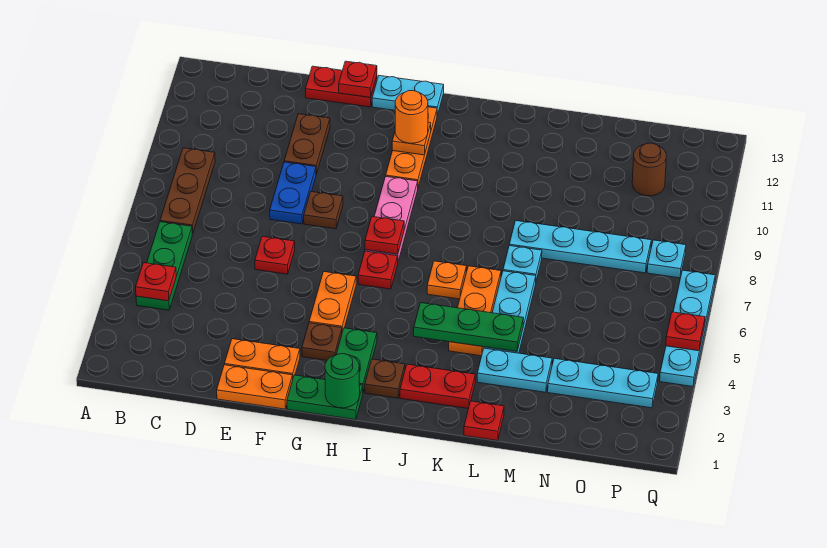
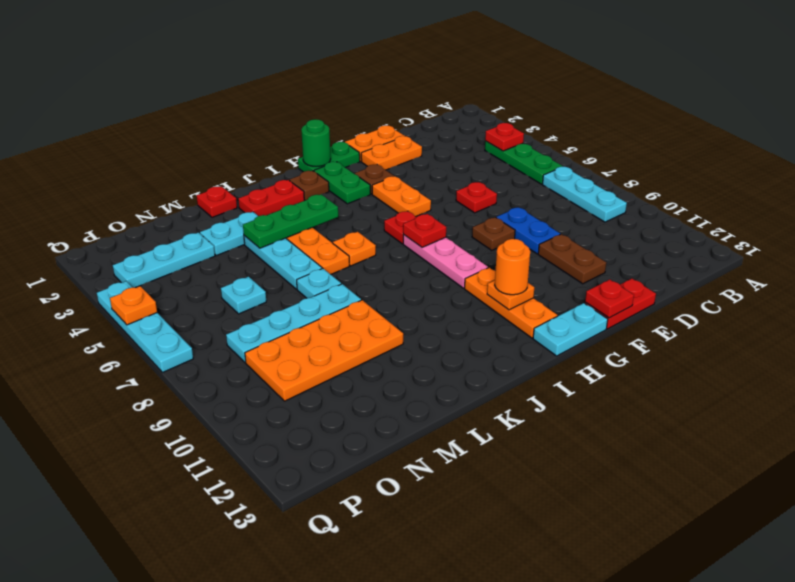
brown plate B7:B9 level 1 -> cyan plate B7:B9 level 1
none -> orange plate L9:O10 level 1
brown round brick O11 level 1 -> none
cyan plate P8 level 1 -> cyan plate N6 level 1
red plate Q5 level 2 -> orange plate Q5 level 2

